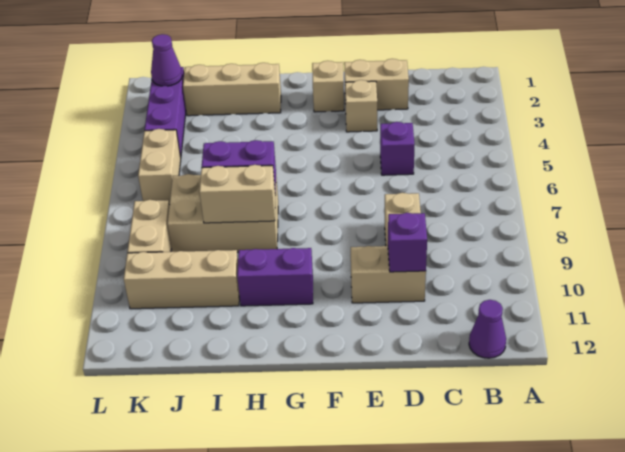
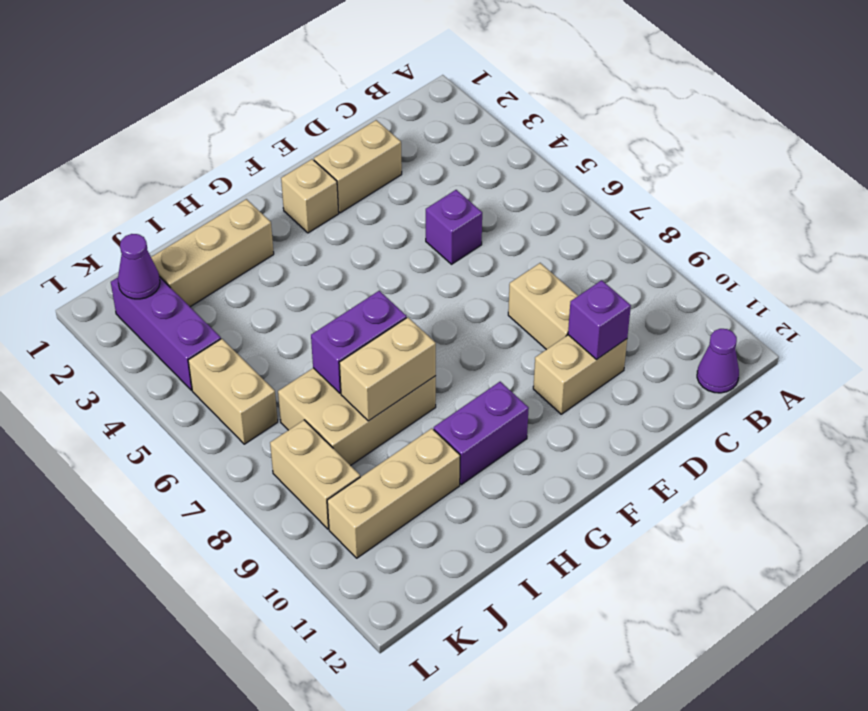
tan brick E3 level 1 -> none

